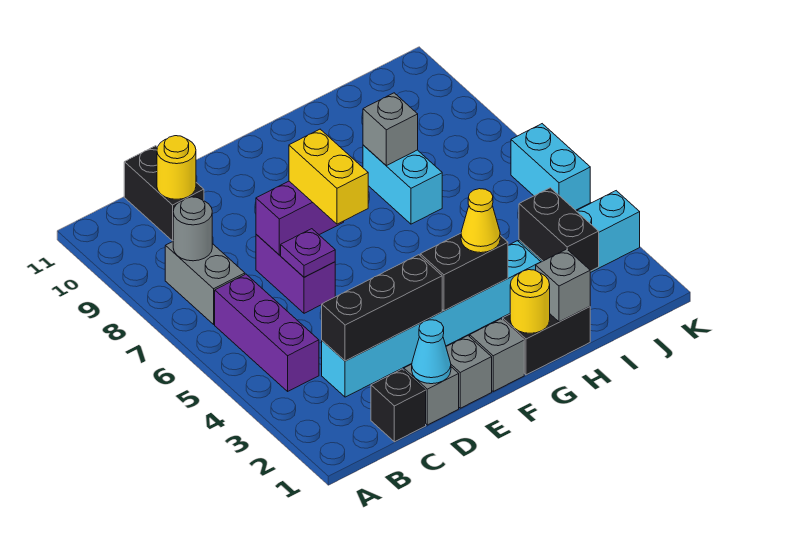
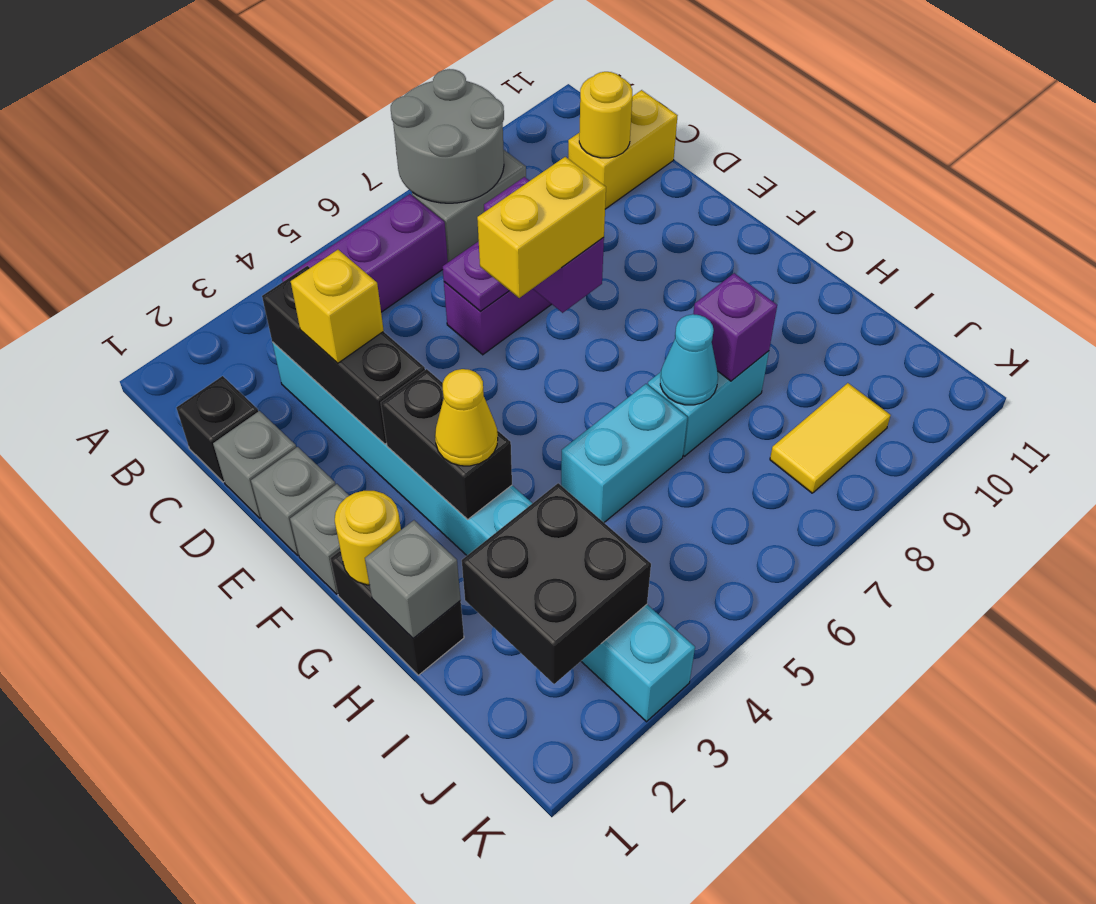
grey round brick B8 level 2 -> grey round brick A7:B8 level 2
black brick C10:C11 level 1 -> yellow brick C10:C11 level 1
cyan cone D1 level 2 -> cyan cone H7 level 2
none -> yellow brick D3 level 3
grey brick H8 level 2 -> purple brick H8 level 2
black brick I2:I3 level 2 -> black brick I2:J3 level 2
none -> yellow tile J8:J9 level 1
cyan brick K5:K6 level 1 -> cyan brick H5:H6 level 1

